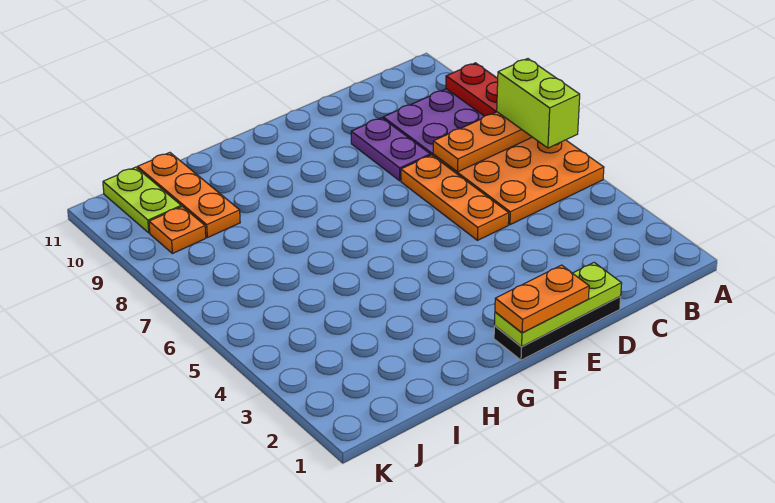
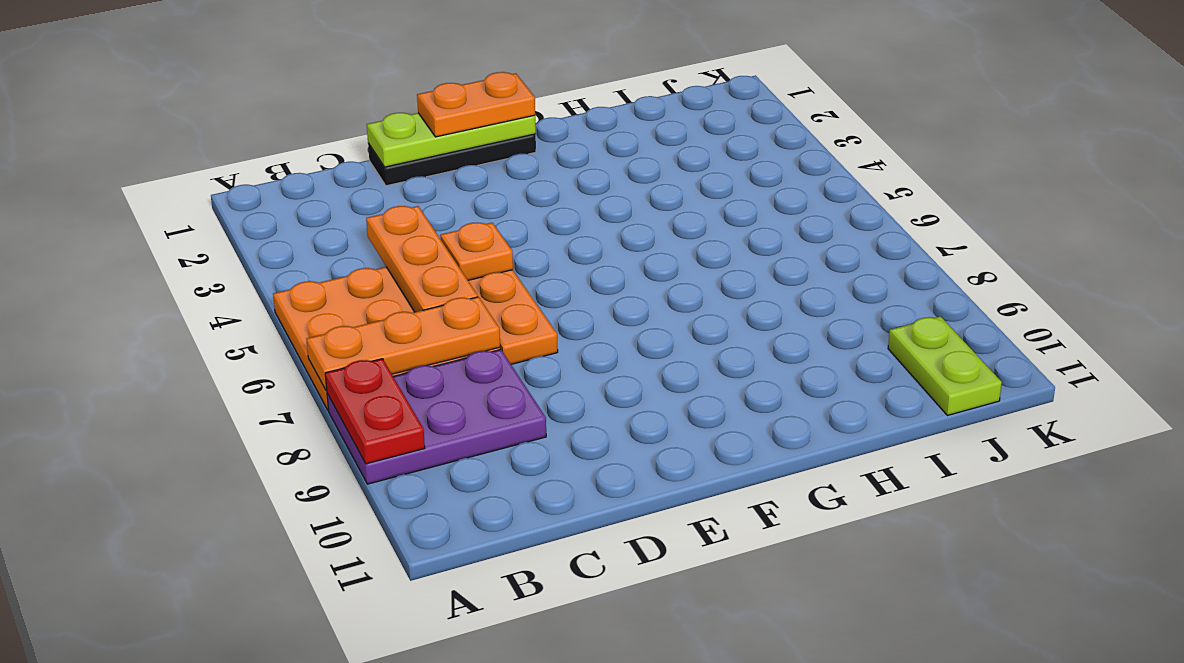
lime brick A6:A7 level 3 -> none
purple plate D8:D9 level 1 -> none
orange plate I9:I11 level 1 -> orange plate C4:C6 level 2
orange plate J9 level 1 -> orange plate D5 level 2

